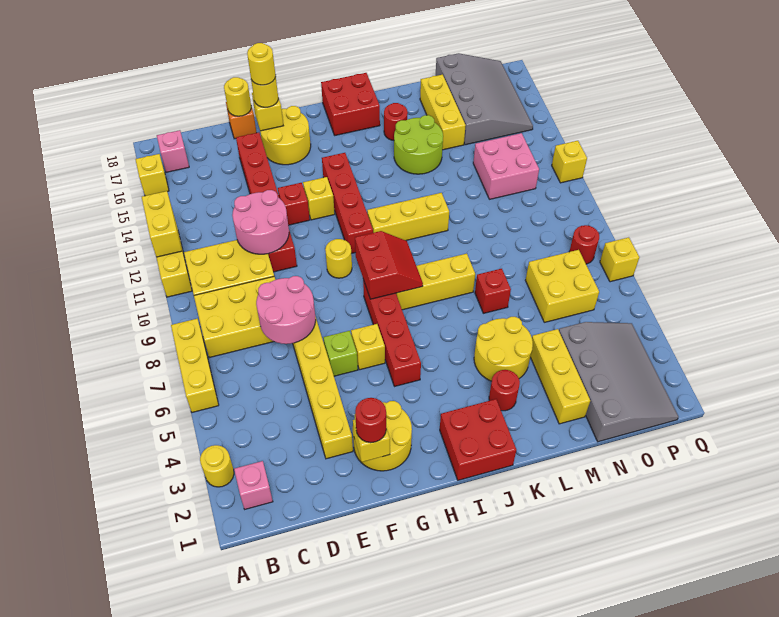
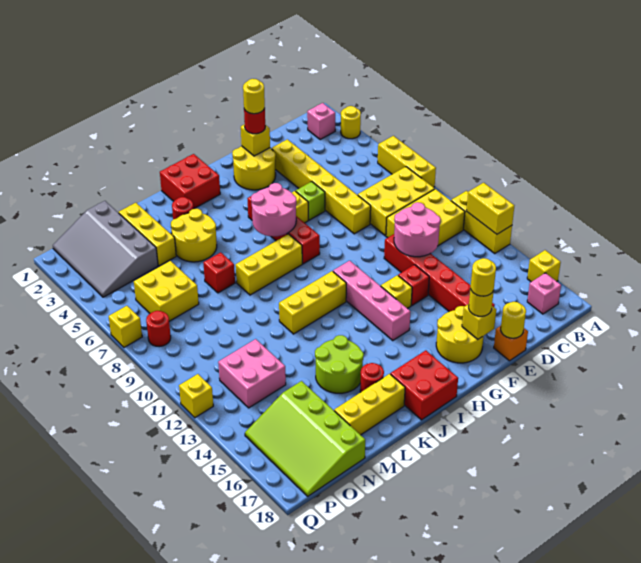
pink round brick D7:E8 level 2 -> pink round brick H6:I7 level 2
yellow round brick G10 level 1 -> yellow round brick F2 level 4
red slope H8:I9 level 2 top H -> none
red brick H11:H14 level 1 -> pink brick H11:H14 level 1
yellow brick M15:M17 level 1 -> yellow brick K17:M17 level 1
grey slope N15:P18 level 1 top N -> lime slope N15:P18 level 1 top N

